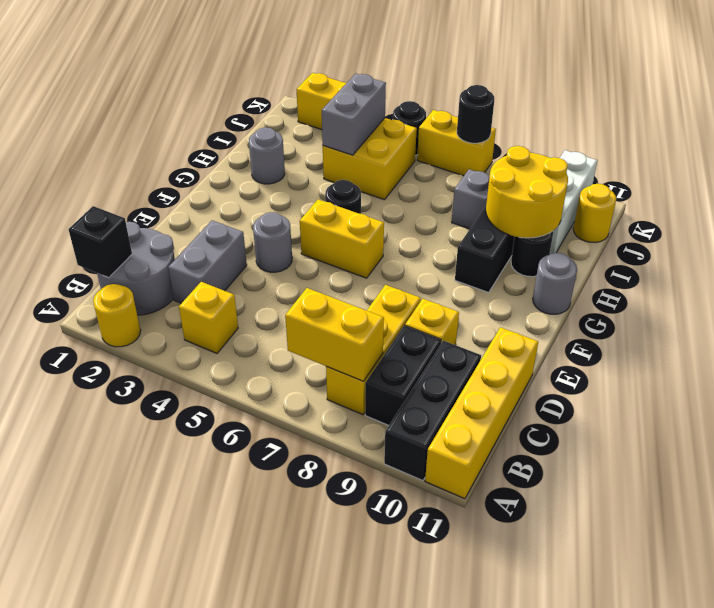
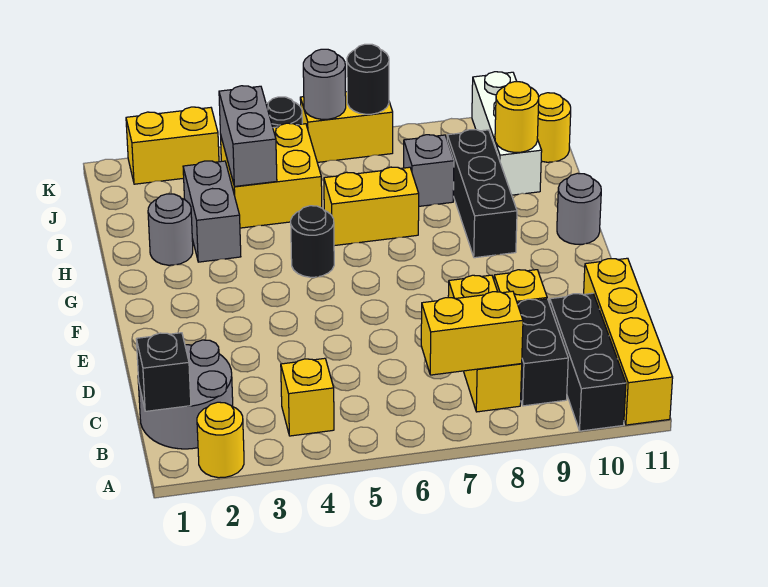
grey brick C3:D3 level 1 -> grey brick H3:I3 level 1
grey round brick E4 level 1 -> grey round brick K6 level 2
yellow brick F5:F6 level 1 -> yellow brick H6:H7 level 1
yellow round brick H9:I10 level 2 -> yellow round brick I10 level 2
black round brick H10 level 1 -> none

